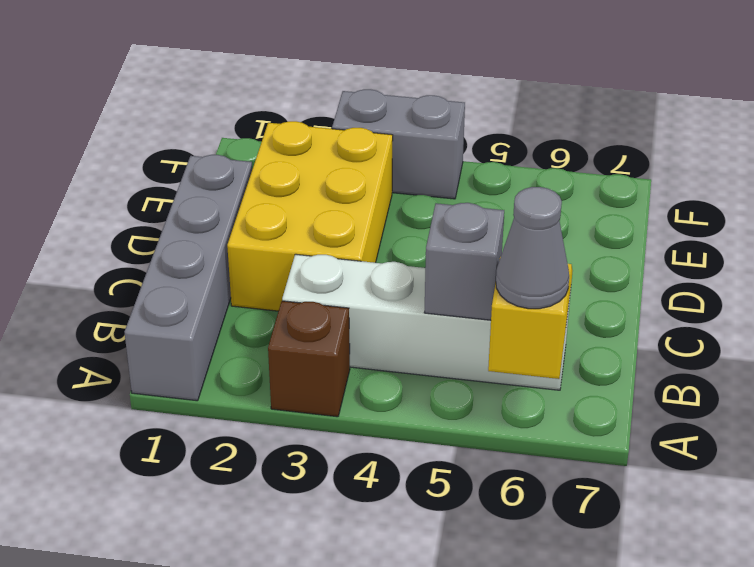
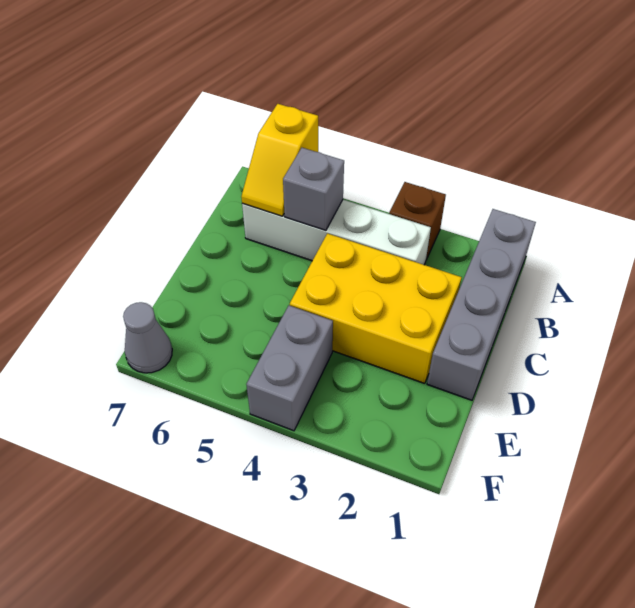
grey cone A6 level 3 -> grey cone F7 level 1
yellow brick C2:E3 level 1 -> yellow brick C2:D4 level 1
grey brick F3:F4 level 1 -> grey brick E4:F4 level 1

